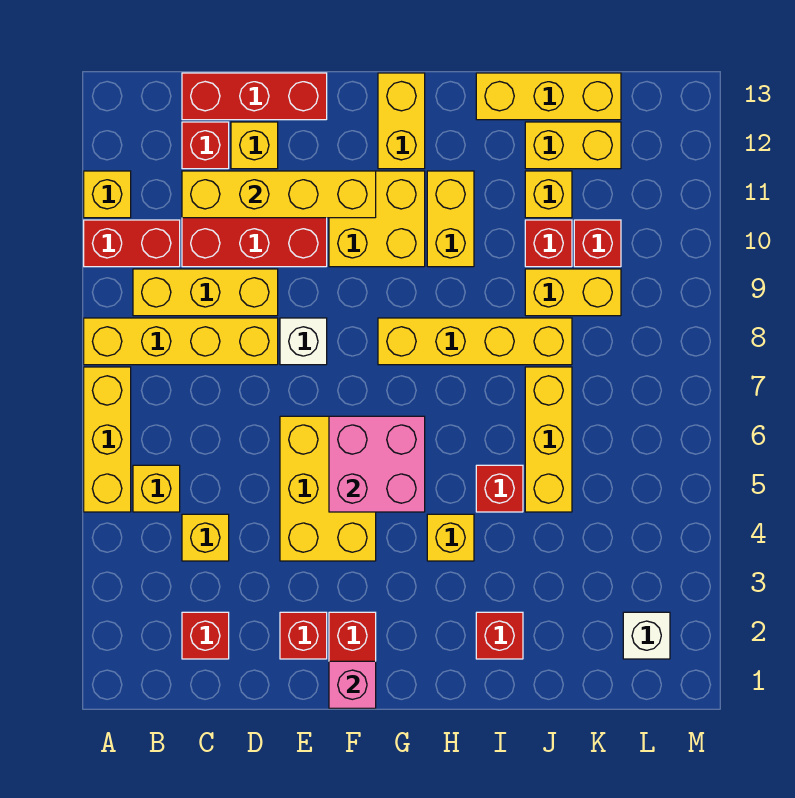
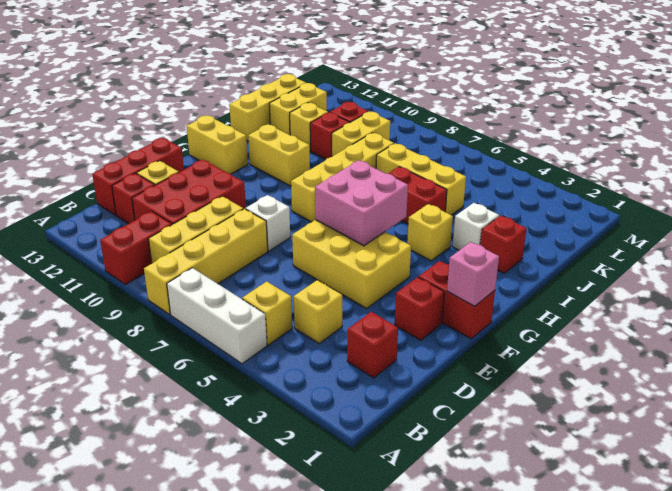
yellow brick A5:A7 level 1 -> white brick A5:A7 level 1
yellow brick A11 level 1 -> none
yellow brick C11:F11 level 2 -> none
yellow brick F10:G11 level 1 -> none
red brick I5 level 1 -> red brick I5:I6 level 1
white brick L2 level 1 -> white brick I3 level 1

